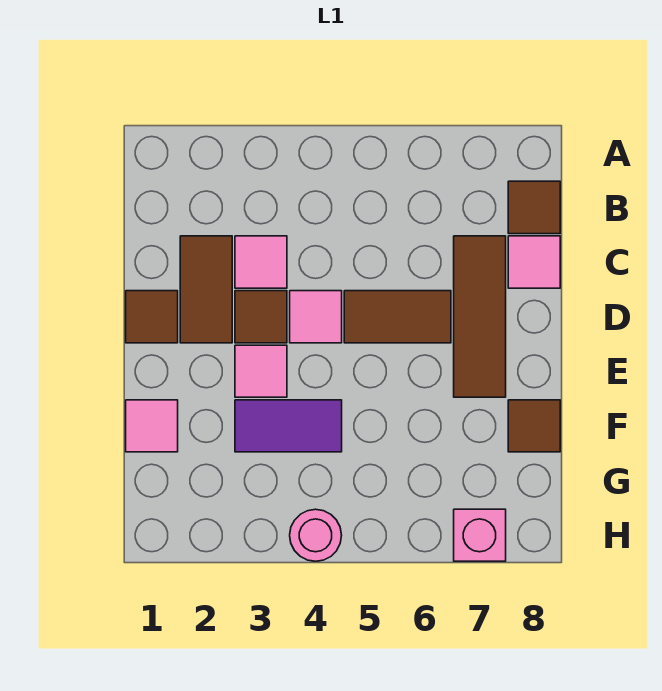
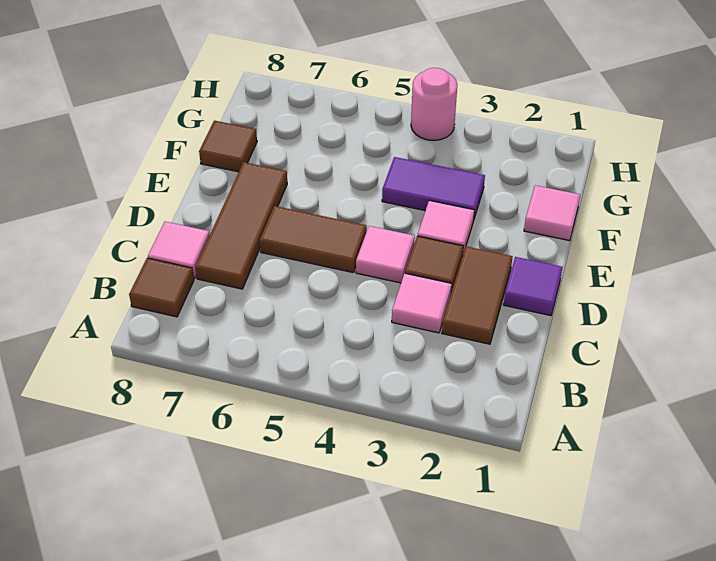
brown tile D1 level 1 -> purple tile D1 level 1
pink brick H7 level 1 -> none

